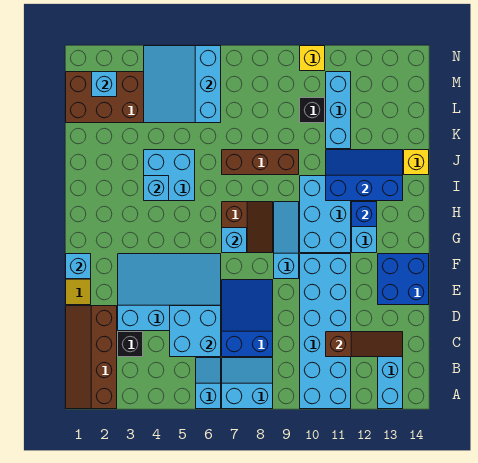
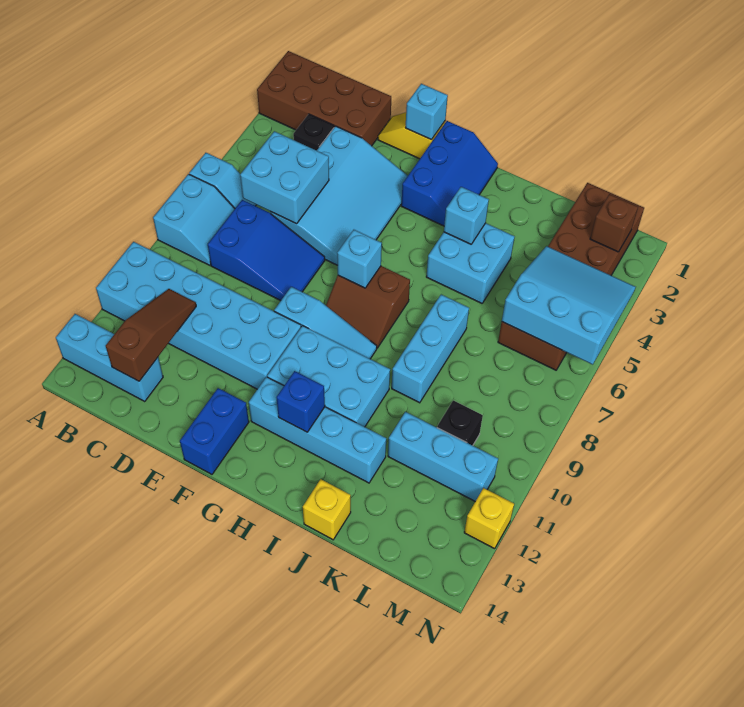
brown slope A1:D2 level 1 top 2 -> brown brick A1:D2 level 1
brown slope C11:C13 level 2 top 11 -> brown slope C11:C13 level 2 top 13
blue brick E13:F14 level 1 -> blue brick F13:F14 level 1
blue slope I11:J13 level 2 top I -> blue slope G1:H3 level 1 top G
brown brick J7:J9 level 1 -> cyan brick J7:J9 level 1
cyan brick M2 level 2 -> brown brick M2 level 2
yellow brick N10 level 1 -> yellow brick N12 level 1

